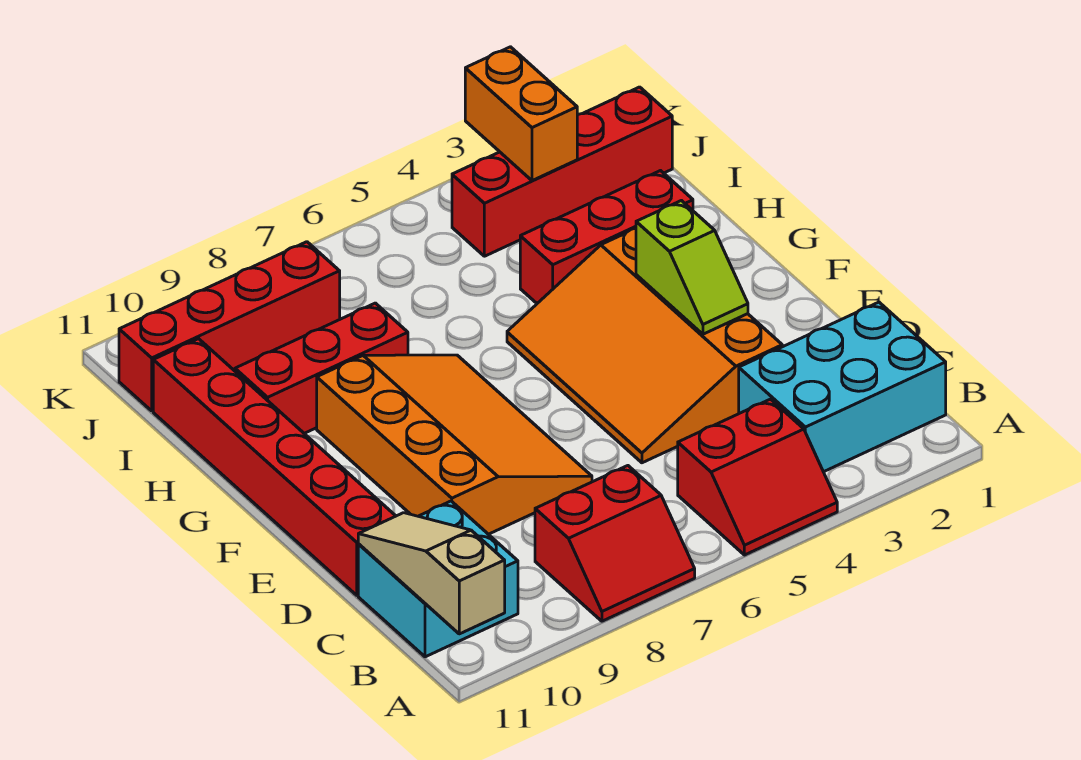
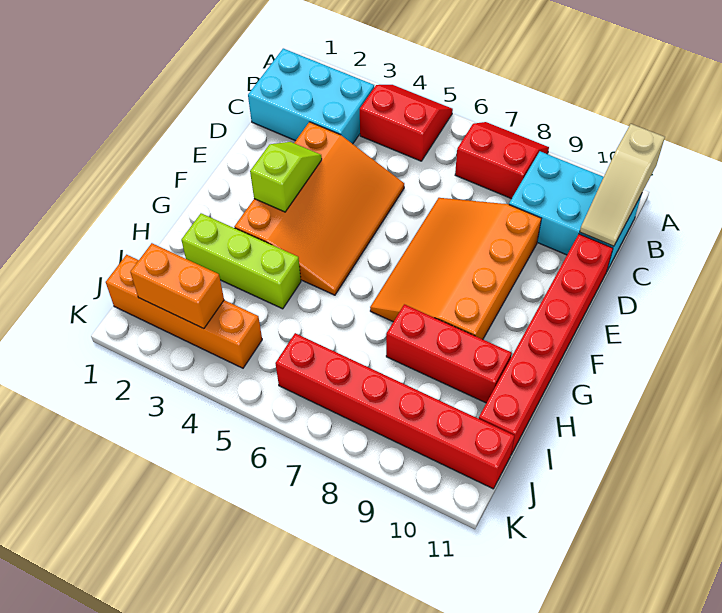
cyan brick B10:C11 level 1 -> cyan brick B9:C11 level 1
red brick H2:H4 level 1 -> lime brick H2:H4 level 1
red brick J1:J4 level 1 -> orange brick J1:J4 level 1
orange brick J3:K3 level 2 -> orange brick J2:J3 level 2
red brick J8:J11 level 1 -> red brick J6:J11 level 1

